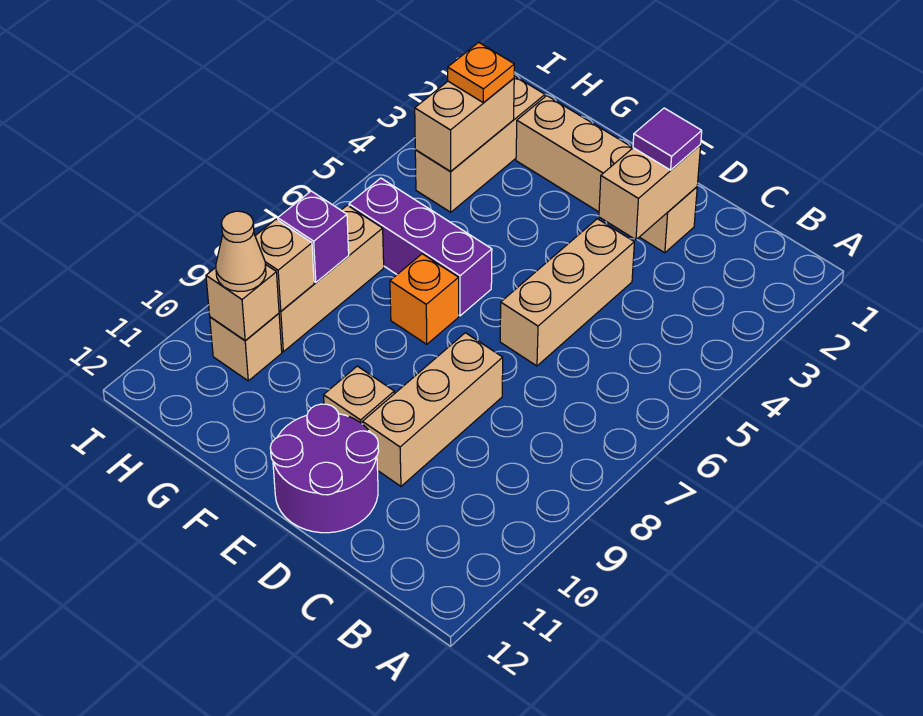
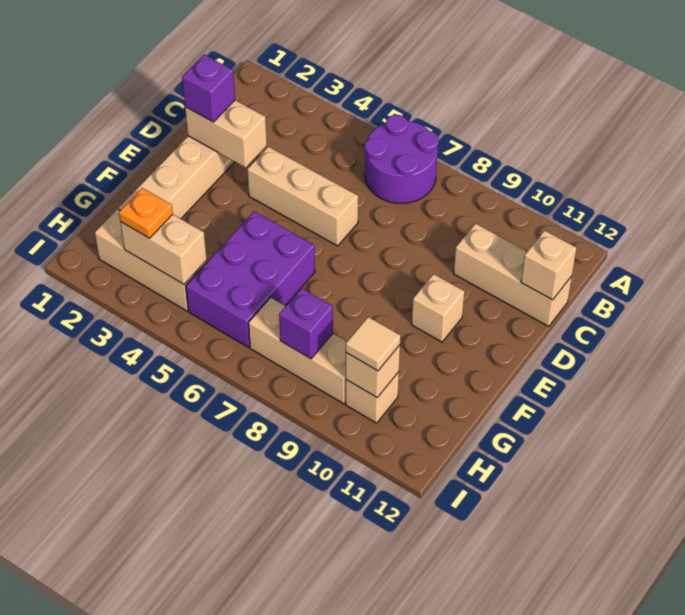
purple tile D2 level 3 -> purple brick D2 level 3
tan brick D8:D10 level 1 -> tan brick C10:C12 level 1
purple round brick D11:E12 level 1 -> purple round brick A6:B7 level 1
purple brick F6:H6 level 1 -> purple brick F5:H6 level 1
orange brick F7 level 1 -> none
tan brick H9 level 2 -> tan brick C12 level 2
tan cone H10 level 3 -> tan tile H10 level 3

